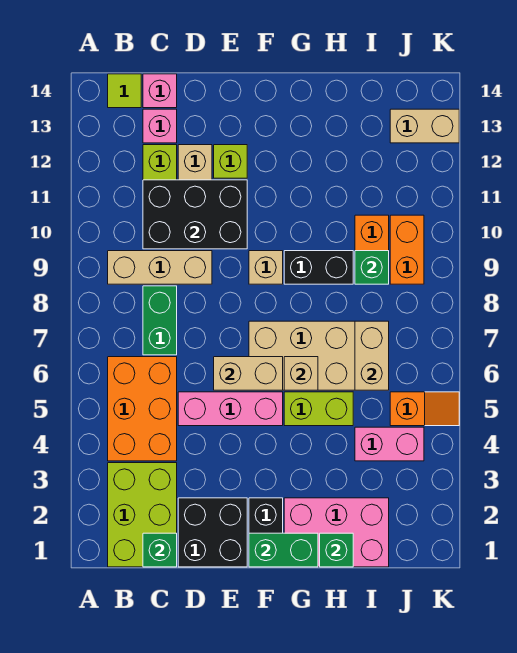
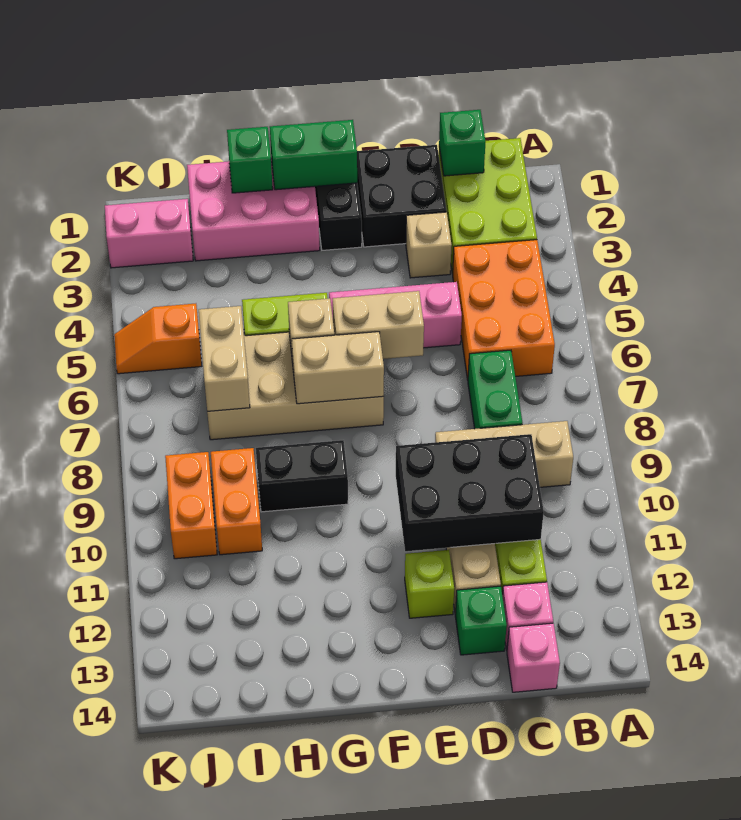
lime tile B14 level 1 -> none
tan brick F9 level 1 -> tan brick D3 level 1
pink brick I4:J4 level 1 -> pink brick J2:K2 level 1
green brick I9 level 2 -> green brick D13 level 1
tan brick J13:K13 level 1 -> tan brick F7:G7 level 2

